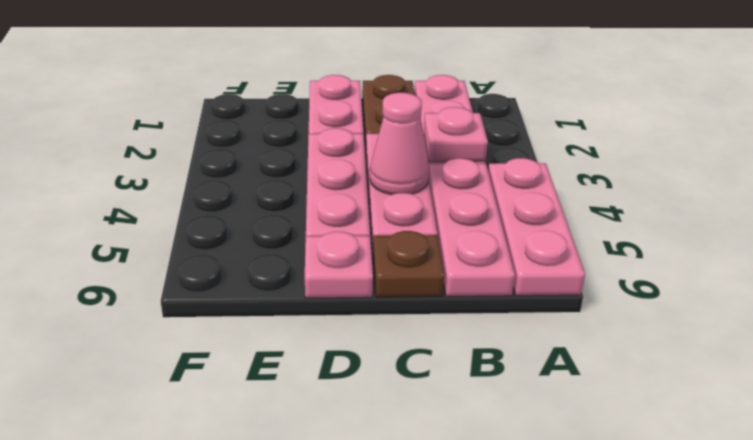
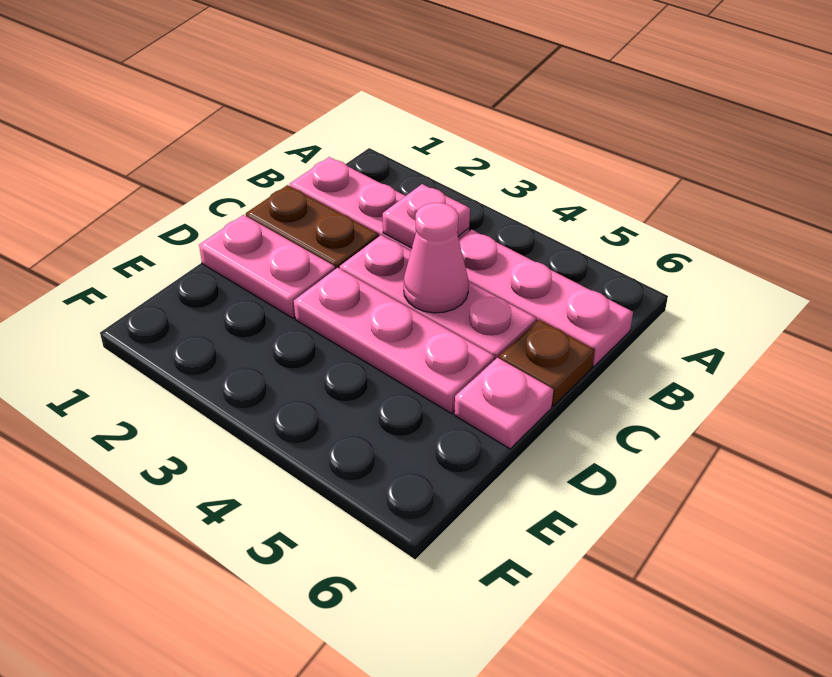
pink plate A4:A6 level 1 -> none

